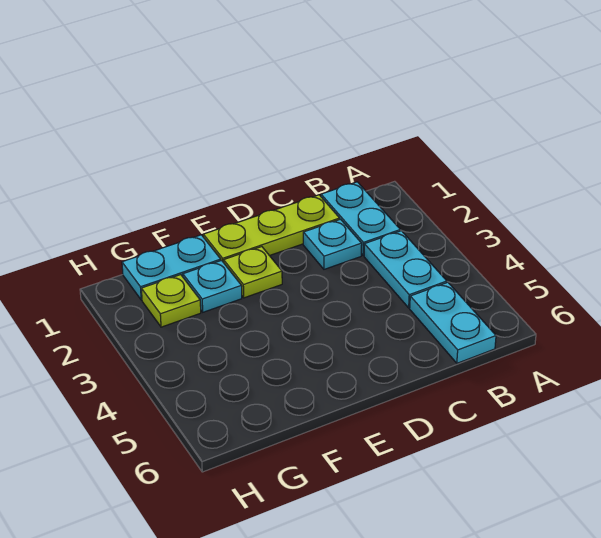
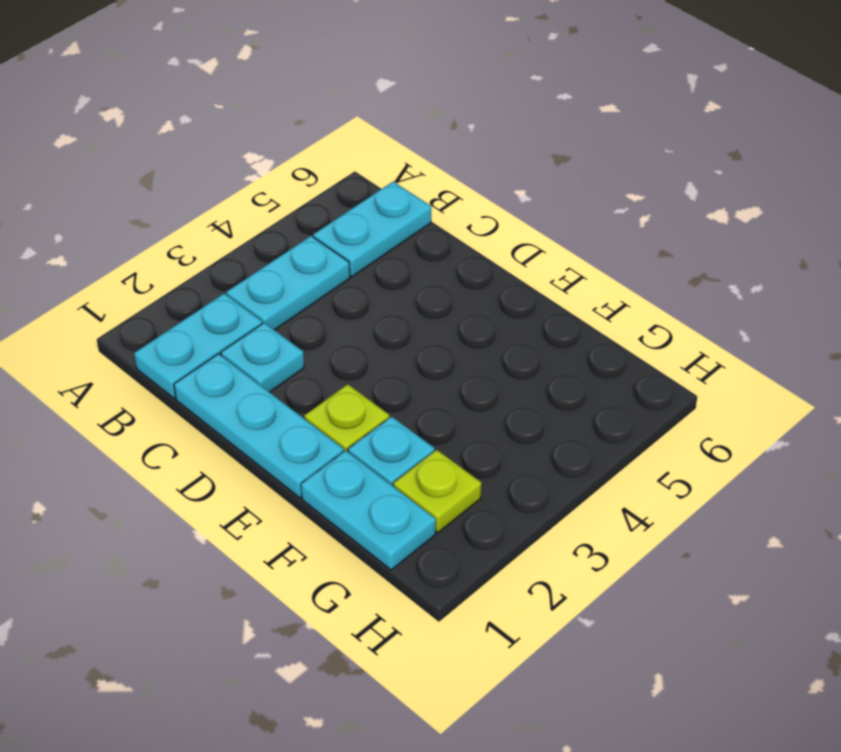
lime plate C1:E1 level 1 -> cyan plate C1:E1 level 1

